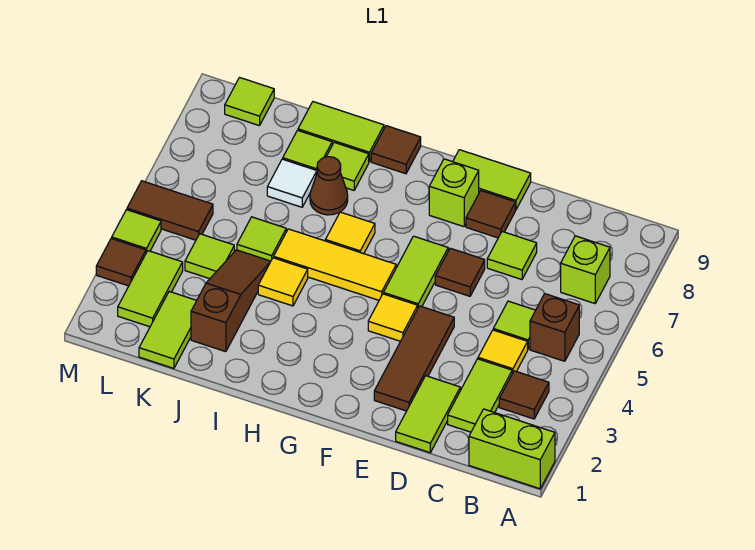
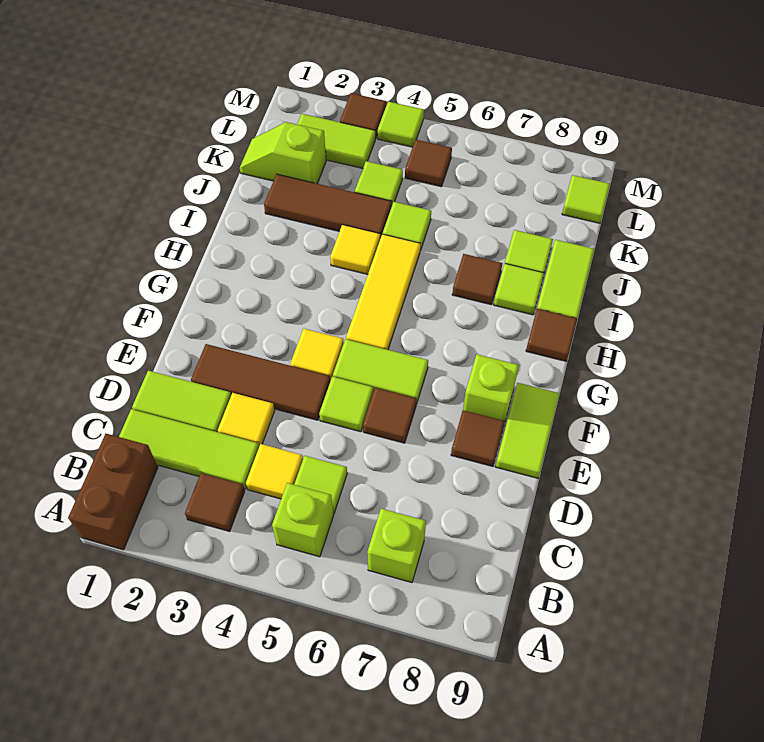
lime brick A1:B1 level 1 -> brown brick A1:B1 level 1
brown brick B5 level 1 -> lime brick B5 level 1
lime tile C2:C3 level 1 -> lime tile C1:C3 level 1
lime tile D7 level 1 -> lime tile E5 level 1
yellow tile H6 level 1 -> yellow tile D3 level 1
brown cone I7 level 1 -> brown tile I7 level 1
brown slope J2:J4 level 1 top 2 -> brown tile J2:J4 level 1
white tile J7 level 1 -> none
lime tile K1:K2 level 1 -> lime slope K1:K2 level 1 top 2
brown tile L5:M5 level 1 -> brown tile L5 level 1

